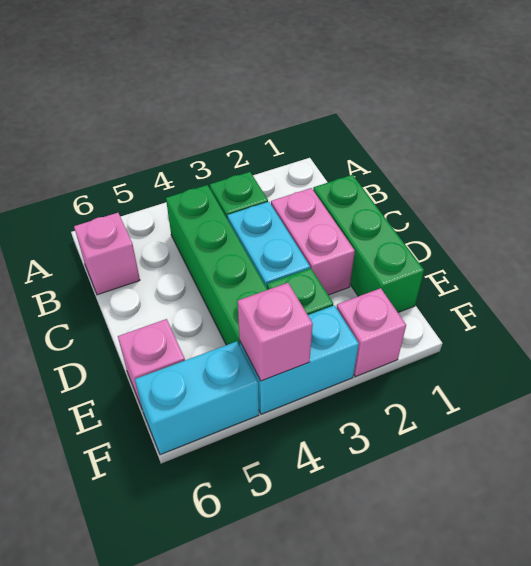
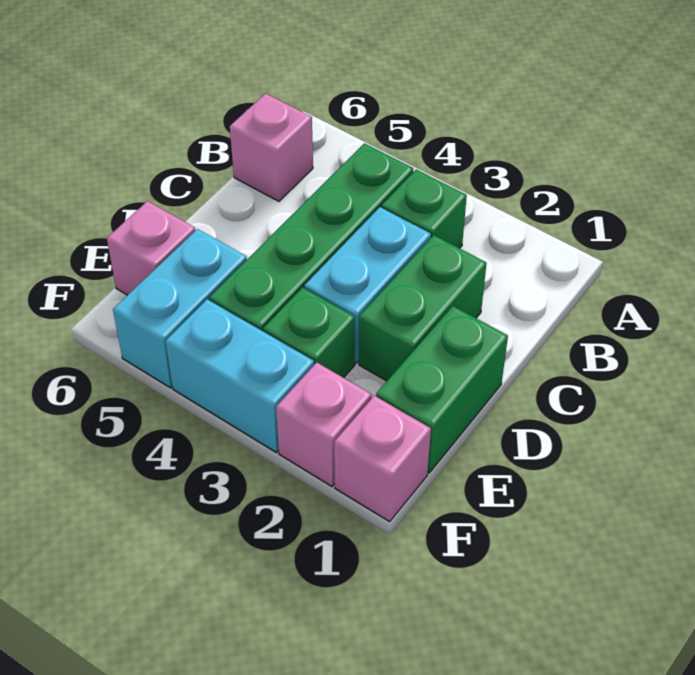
green brick C1:E1 level 1 -> green brick D1:E1 level 1
pink brick C2:D2 level 1 -> green brick C2:D2 level 1
pink brick F4 level 2 -> pink brick F1 level 1
cyan brick F5:F6 level 1 -> cyan brick E5:F5 level 1

